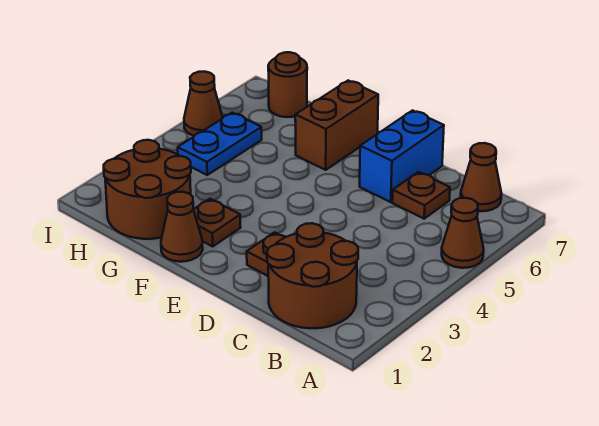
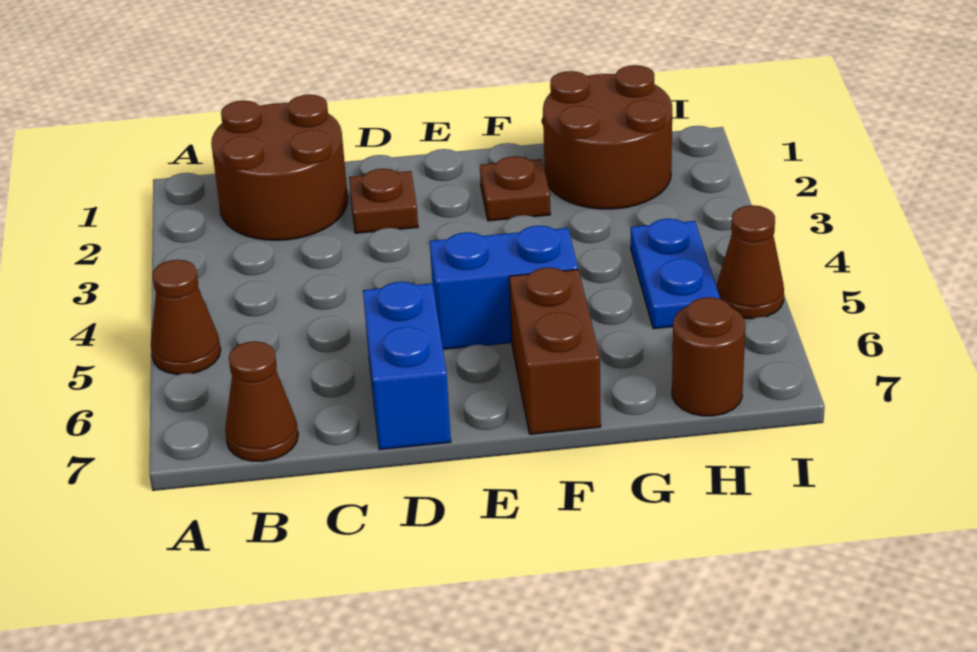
brown plate C6 level 1 -> none
none -> blue brick E5:F5 level 1
brown cone F1 level 1 -> none

